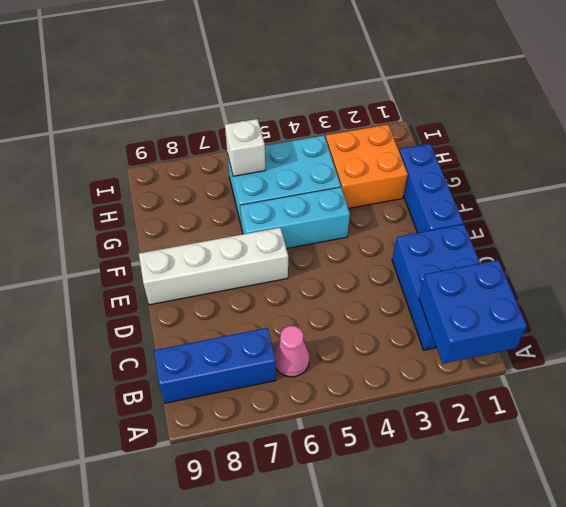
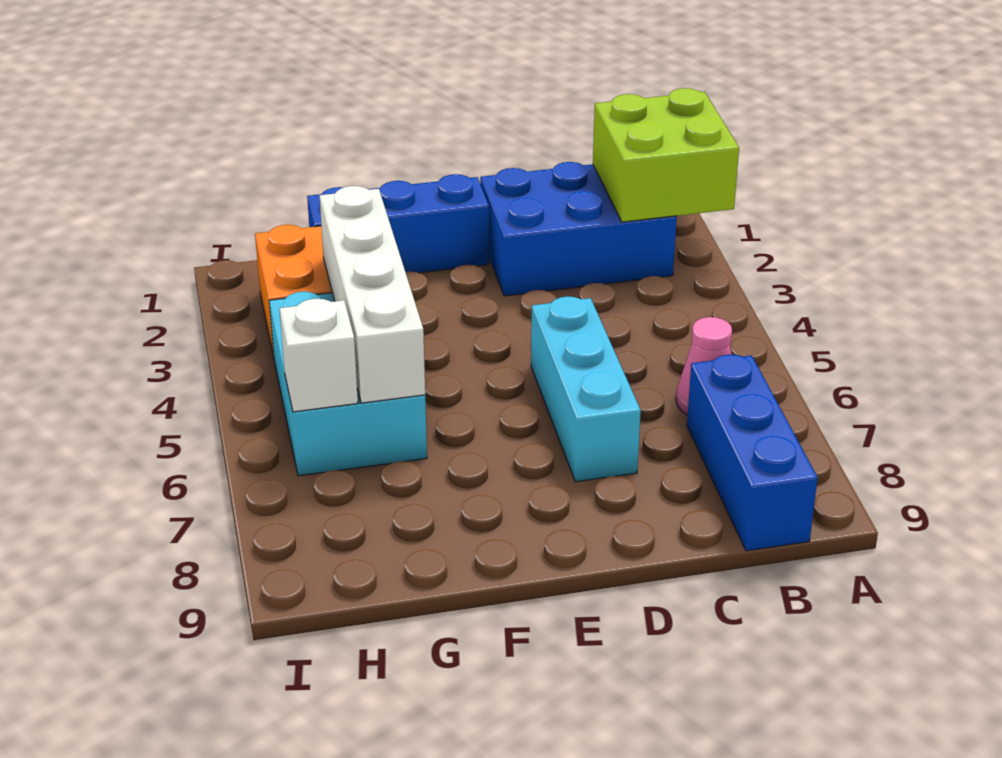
blue brick A1:B2 level 2 -> lime brick A1:B2 level 2
white brick E6:E9 level 1 -> white brick G3:G6 level 2
cyan brick F4:F6 level 1 -> cyan brick D5:D7 level 1

